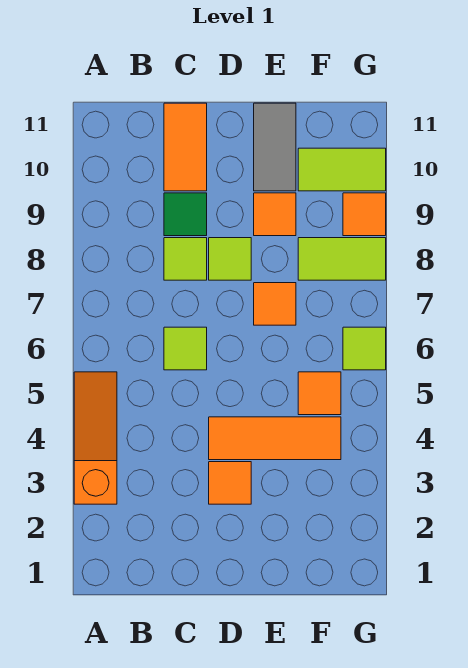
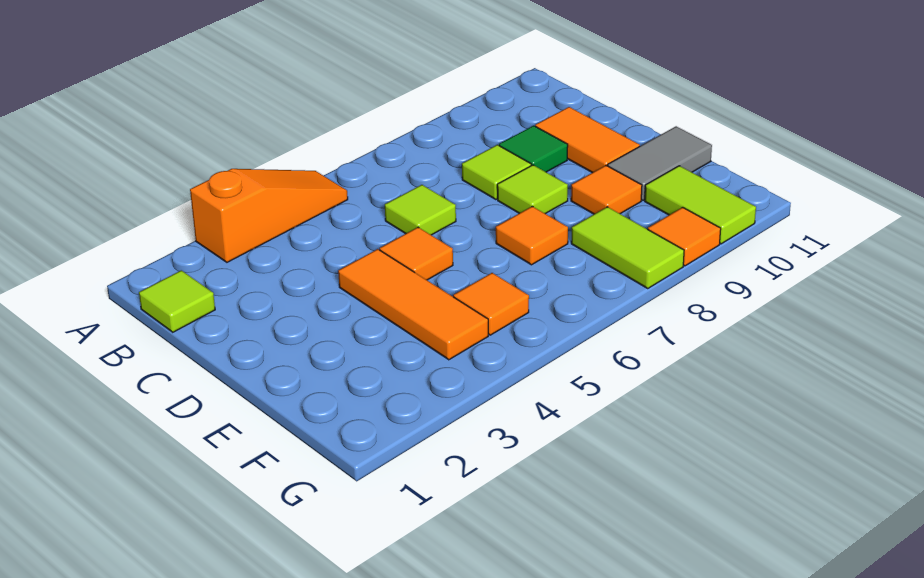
orange tile C10:C11 level 1 -> orange tile C10:D10 level 1
orange tile D3 level 1 -> orange tile D5 level 1
lime tile G6 level 1 -> lime tile B1 level 1

